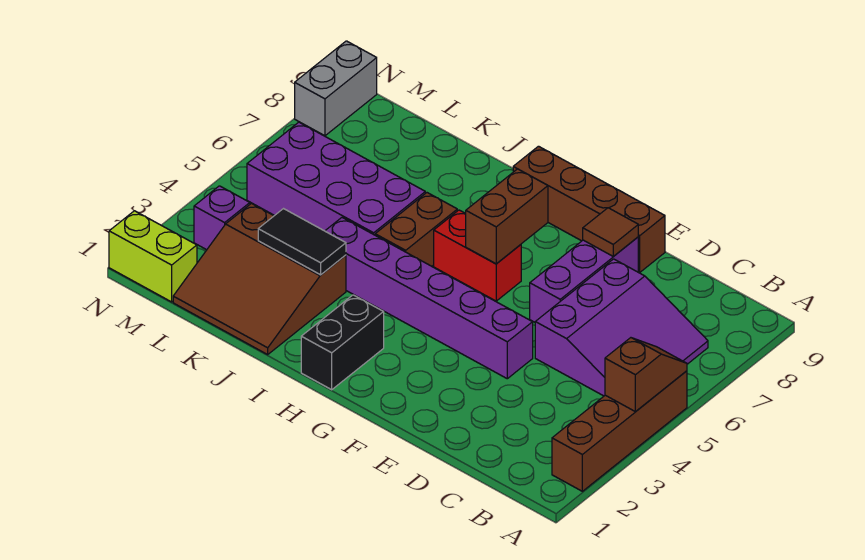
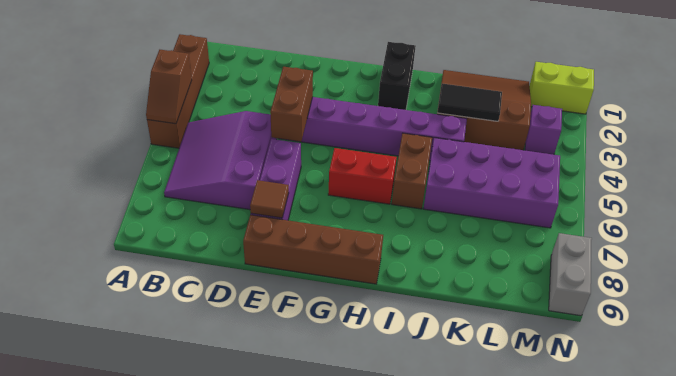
brown brick G6:G7 level 2 -> brown brick E4:E5 level 2

